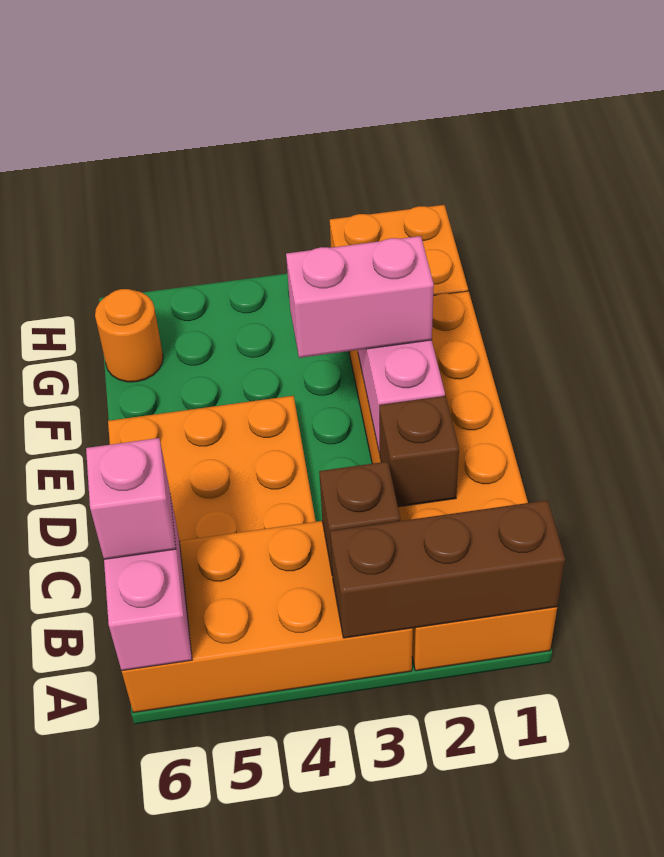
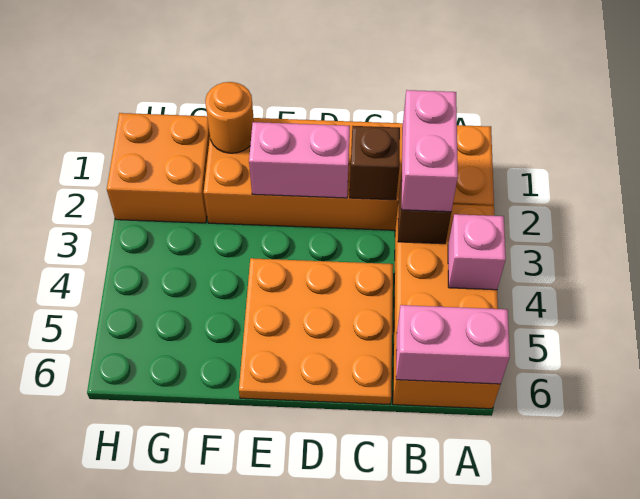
brown brick A1:A3 level 2 -> none
pink brick B6 level 3 -> pink brick A4 level 2
pink brick E2:E3 level 3 -> pink brick B2:B3 level 3
orange round brick G6 level 1 -> orange round brick F1 level 2

